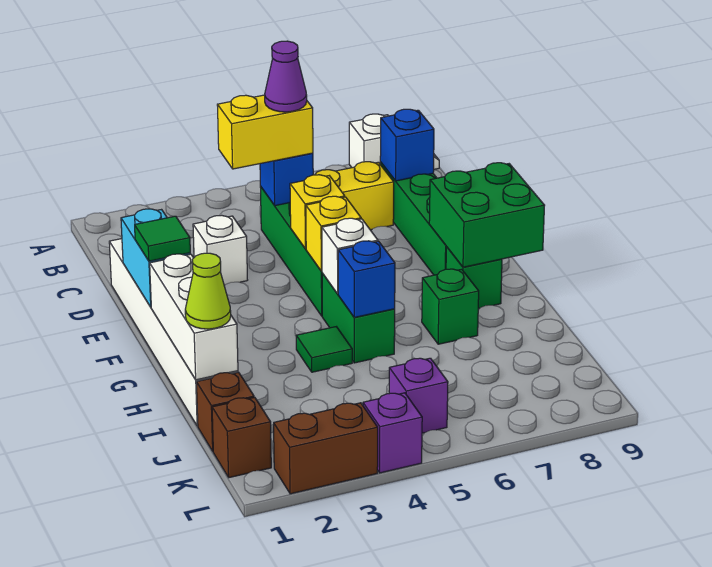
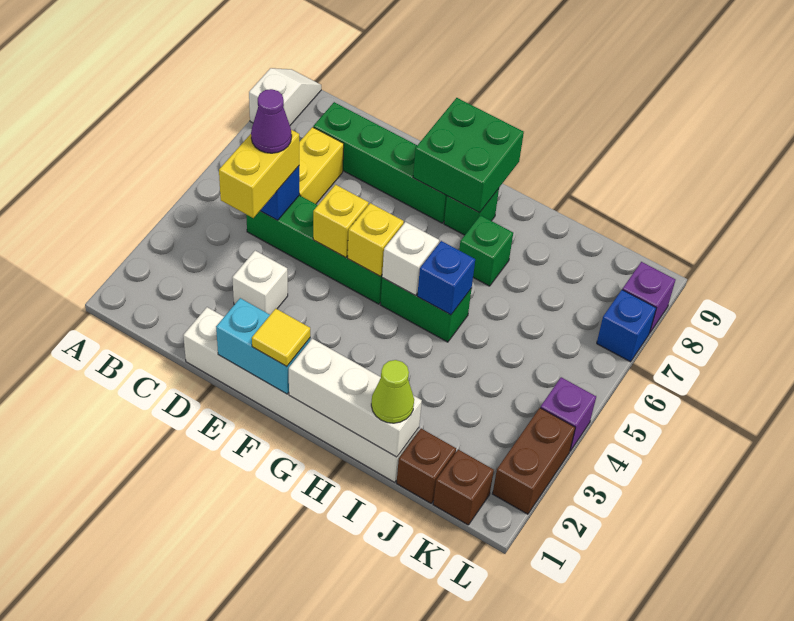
blue brick C8 level 2 -> blue brick L7 level 1
green tile F1 level 3 -> yellow tile F1 level 3
green tile H4 level 1 -> none
purple brick K5 level 1 -> purple brick L8 level 1

